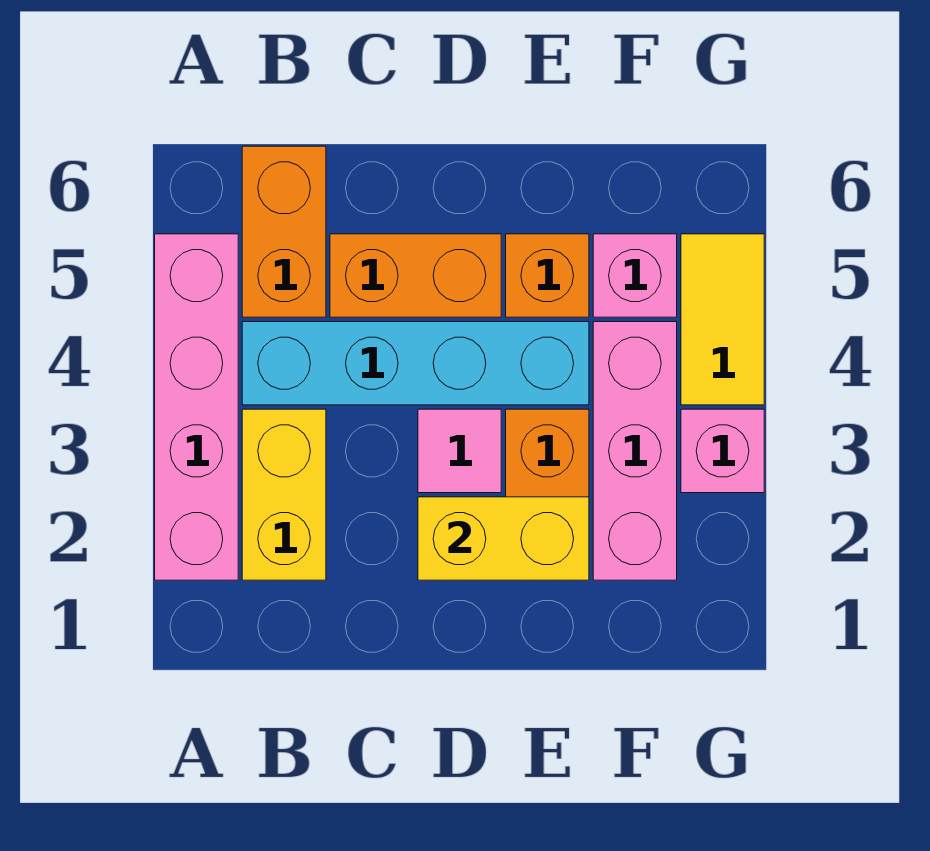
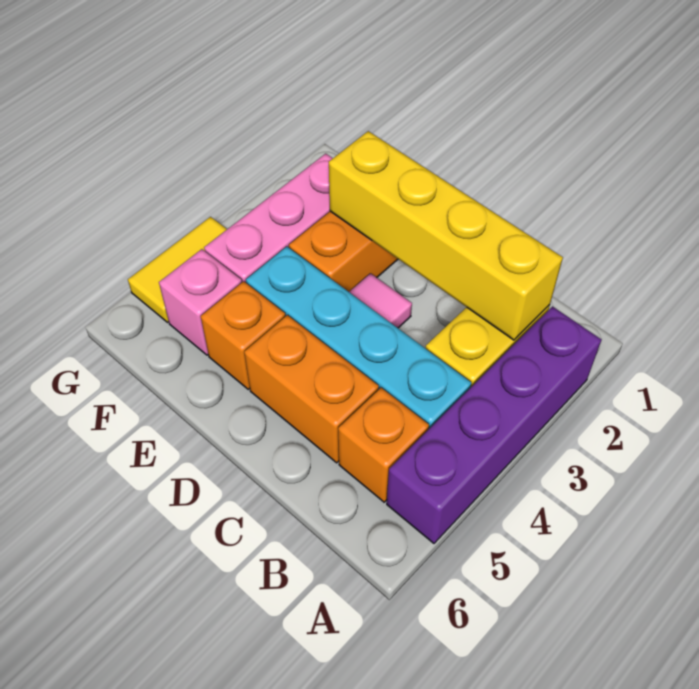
pink brick A2:A5 level 1 -> purple brick A2:A5 level 1
orange brick B5:B6 level 1 -> orange brick B5 level 1
yellow brick D2:E2 level 2 -> yellow brick B2:E2 level 2
pink brick G3 level 1 -> none

